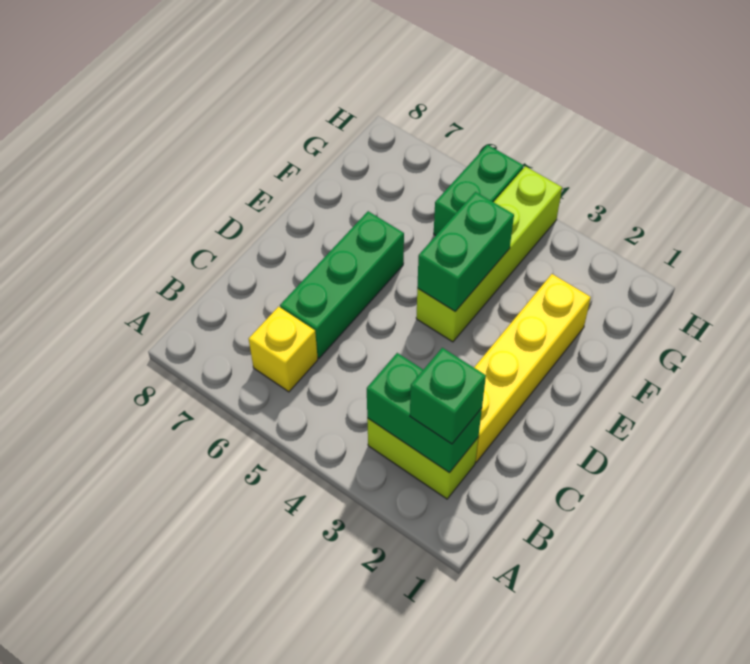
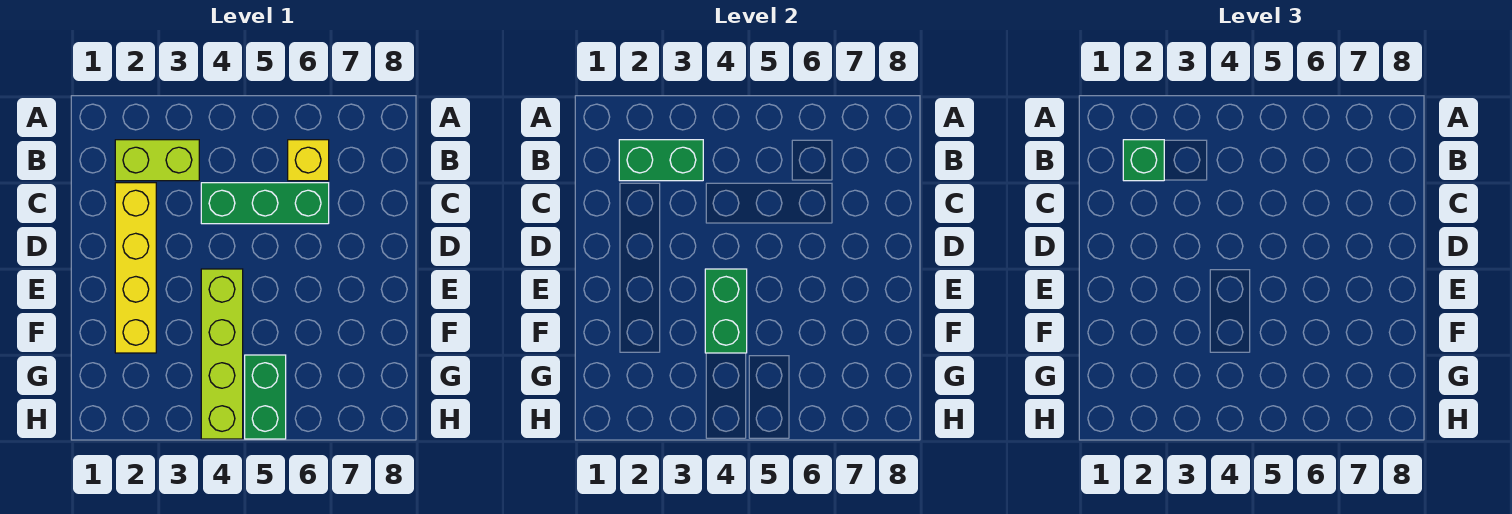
green brick C6:E6 level 1 -> green brick C4:C6 level 1

